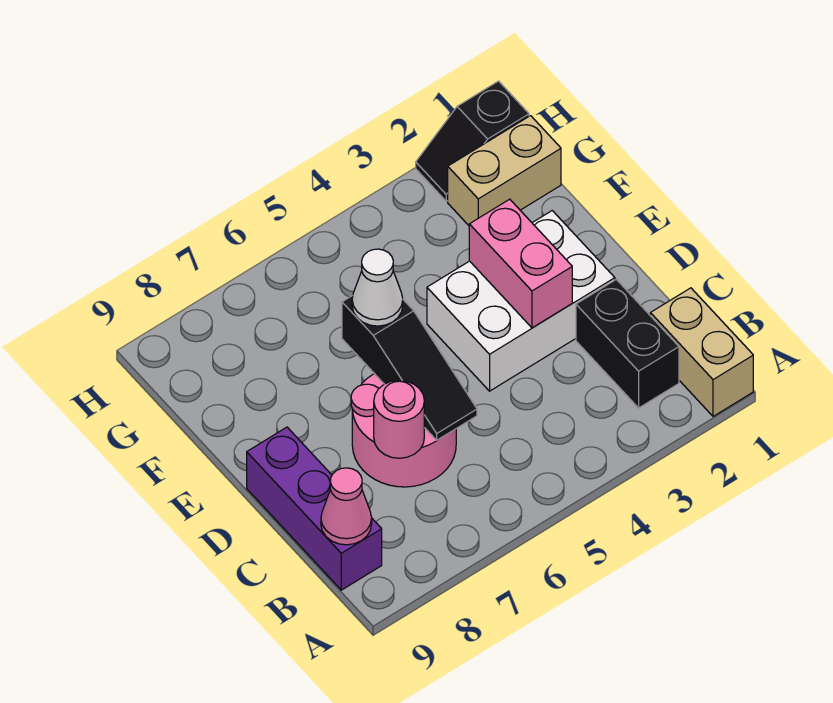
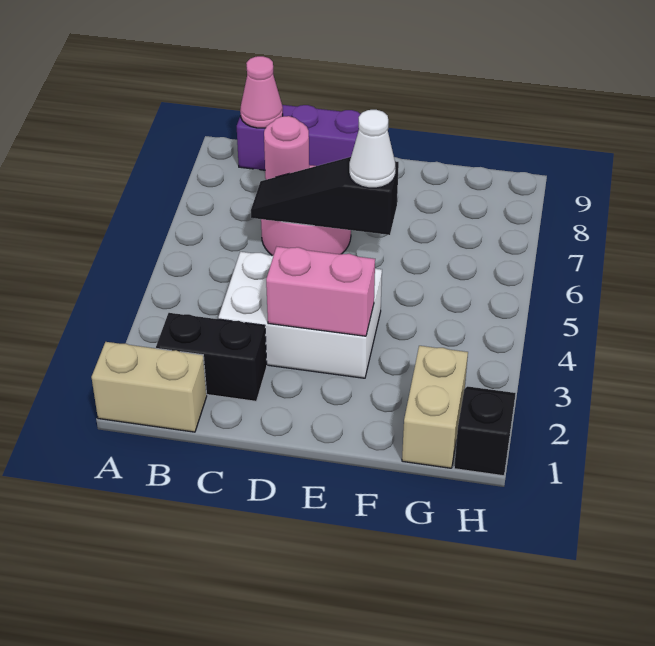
white brick D2:E4 level 1 -> white brick C3:E4 level 1

